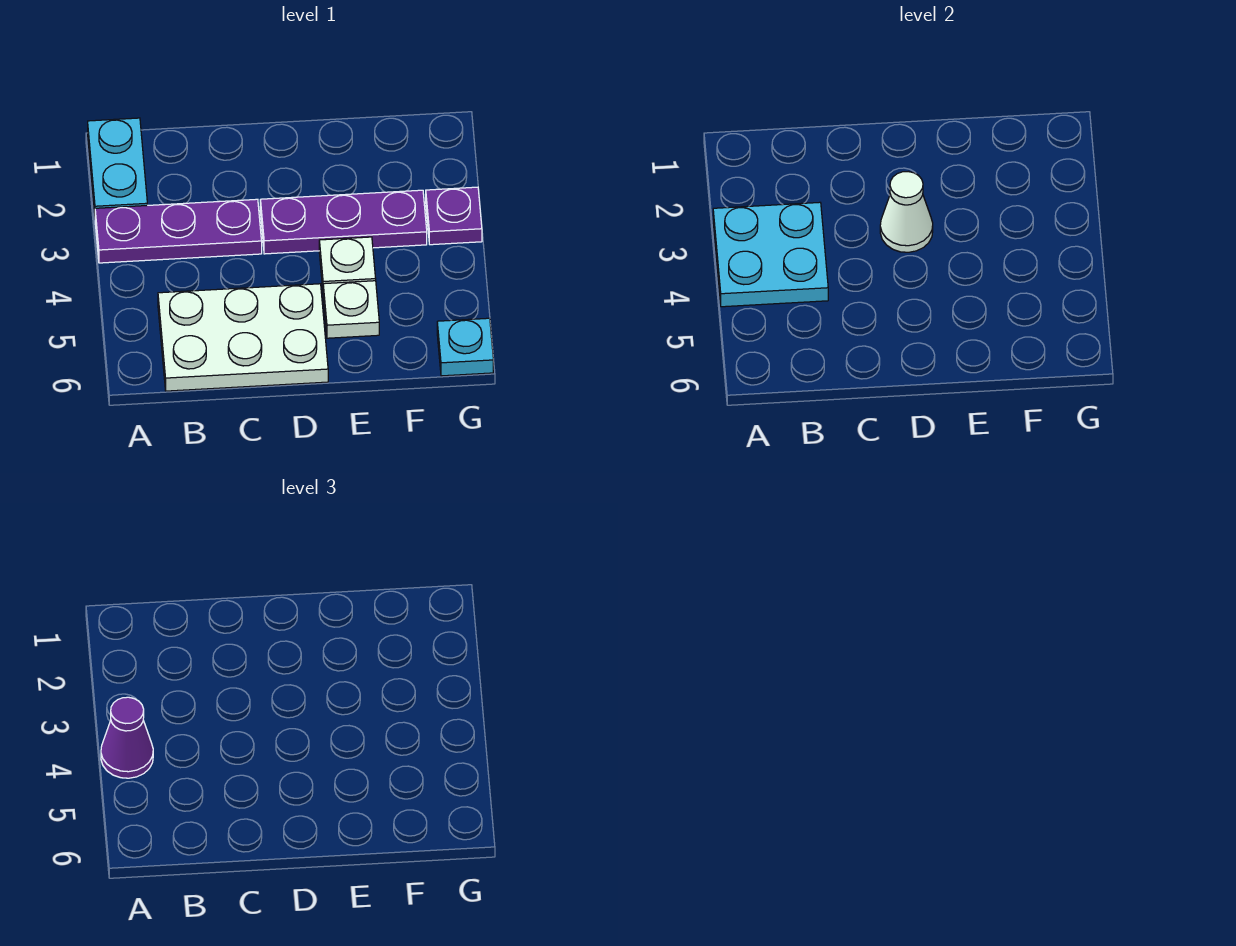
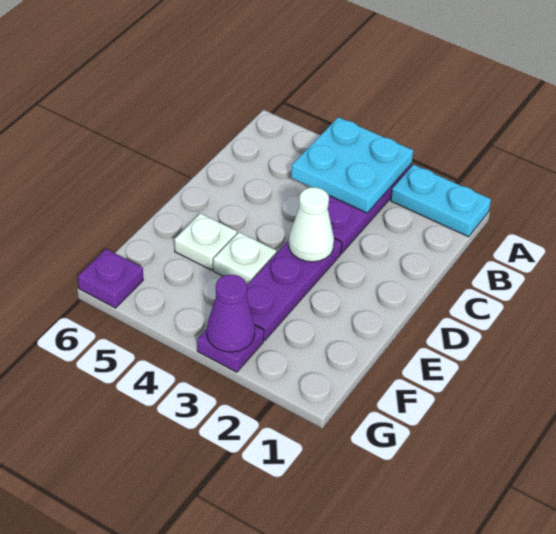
purple cone A4 level 3 -> purple cone G3 level 2
white plate B5:D6 level 1 -> none
cyan plate G6 level 1 -> purple plate G6 level 1

